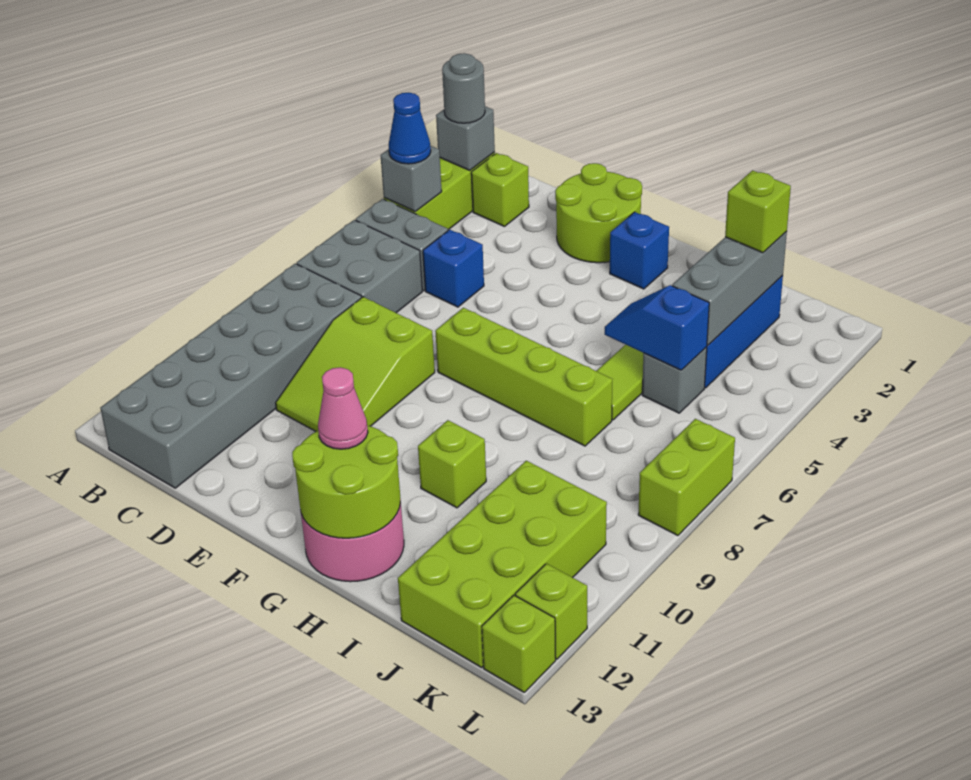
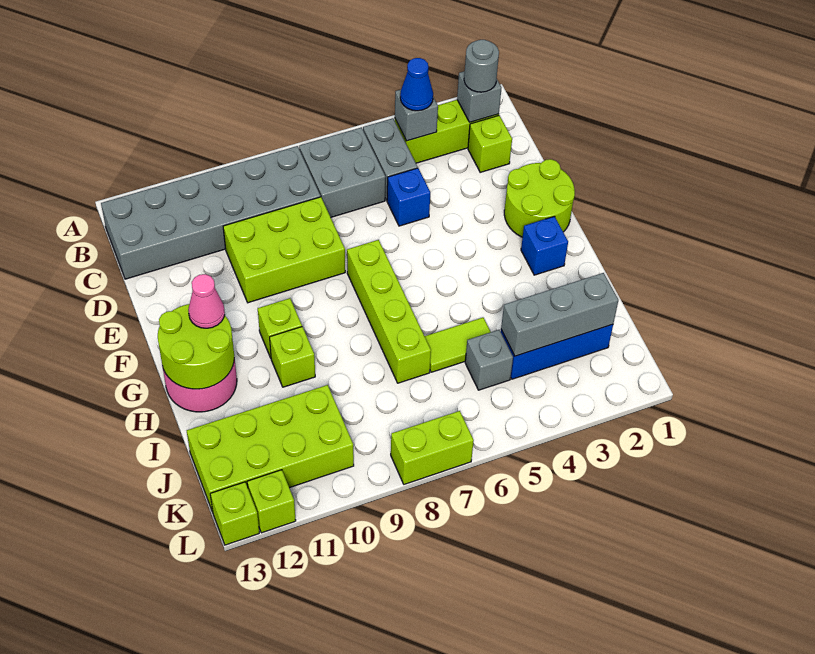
lime slope D8:E10 level 1 top 8 -> lime brick D8:E10 level 1
blue slope I5:J5 level 2 top J -> none
lime brick J2 level 3 -> lime brick G10 level 1

